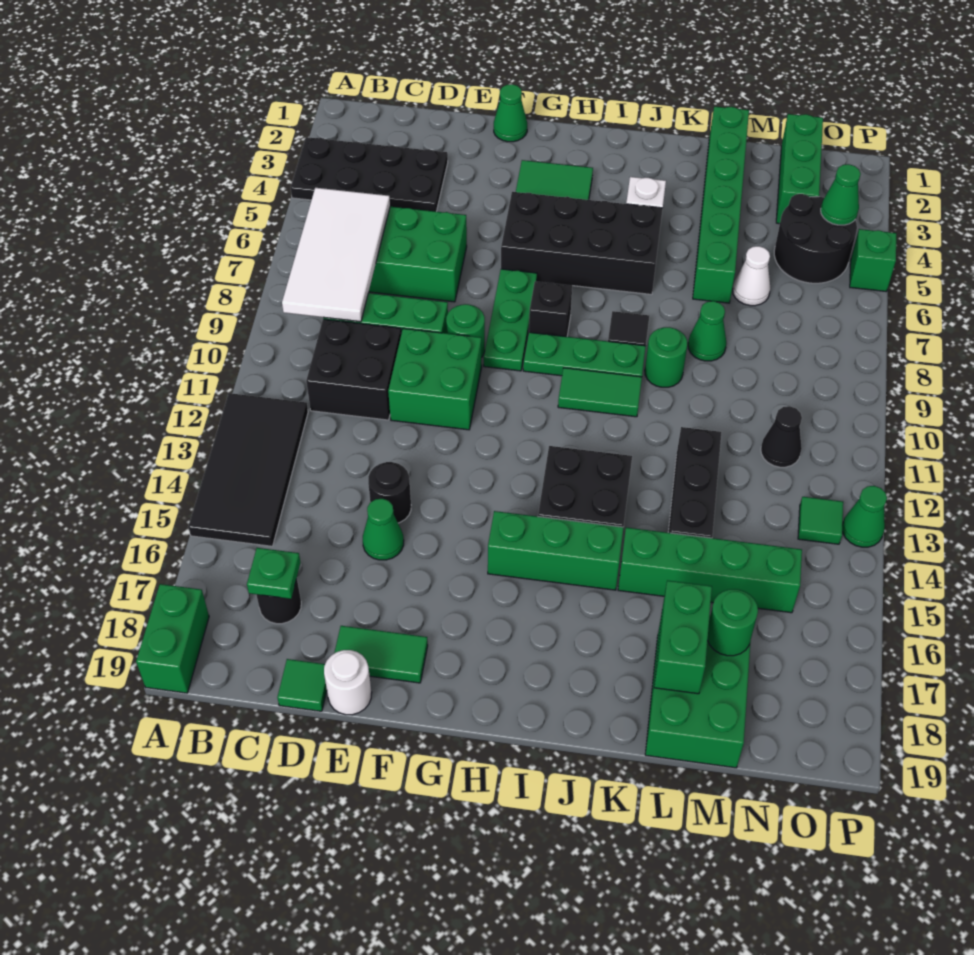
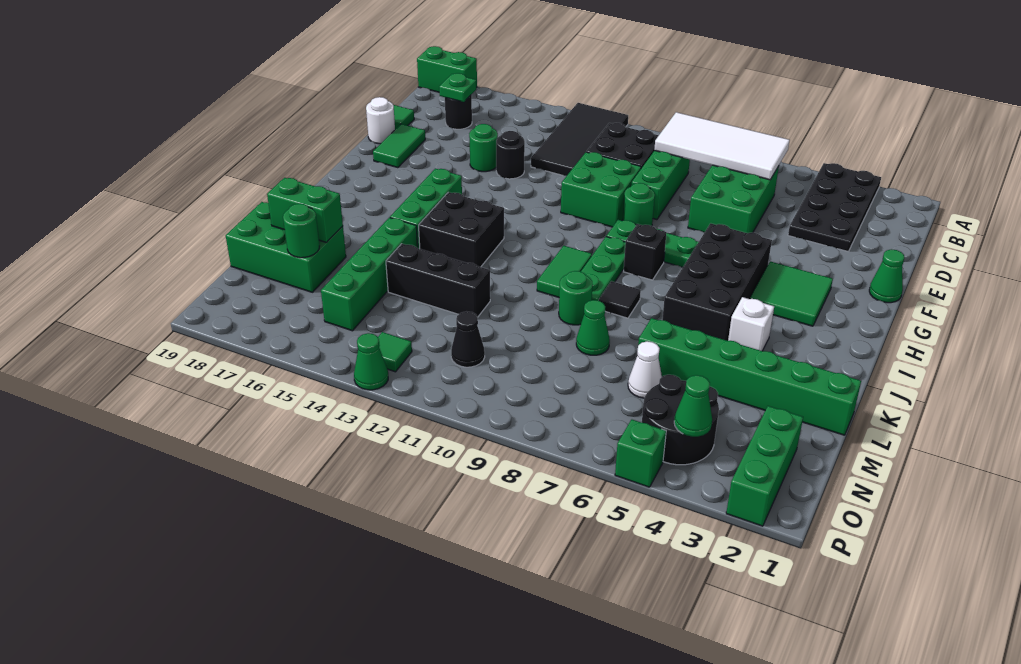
black tile A12:B15 level 1 -> black tile A12:D13 level 1
green cone E15 level 1 -> green round brick E15 level 1
green brick N1:N3 level 1 -> green brick N2:P2 level 1

